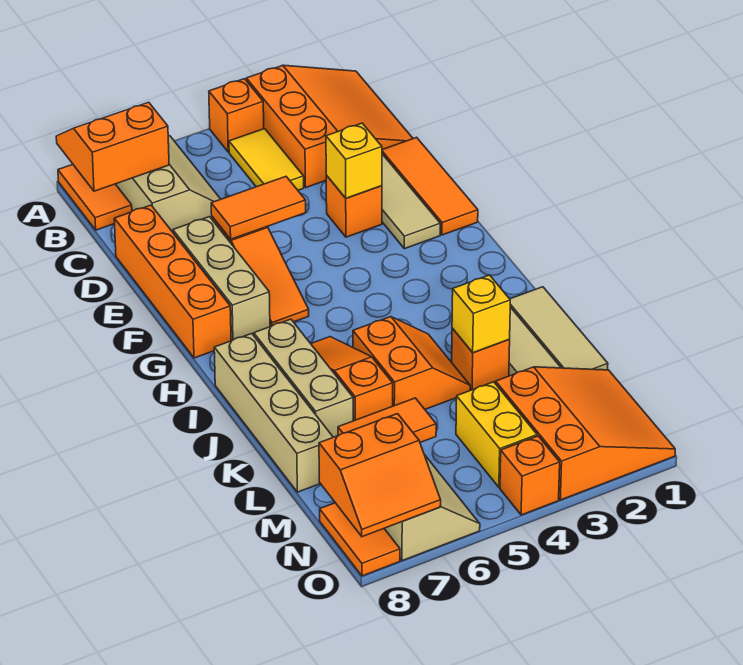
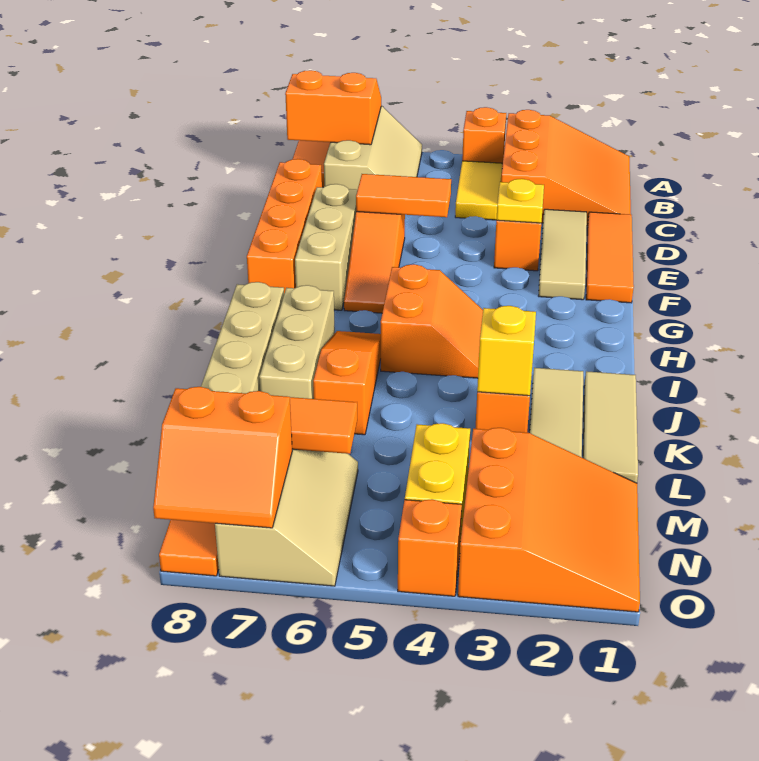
yellow brick E3 level 2 -> yellow plate E3 level 2
orange slope J4:K5 level 1 top 5 -> orange slope H4:I5 level 1 top 5

